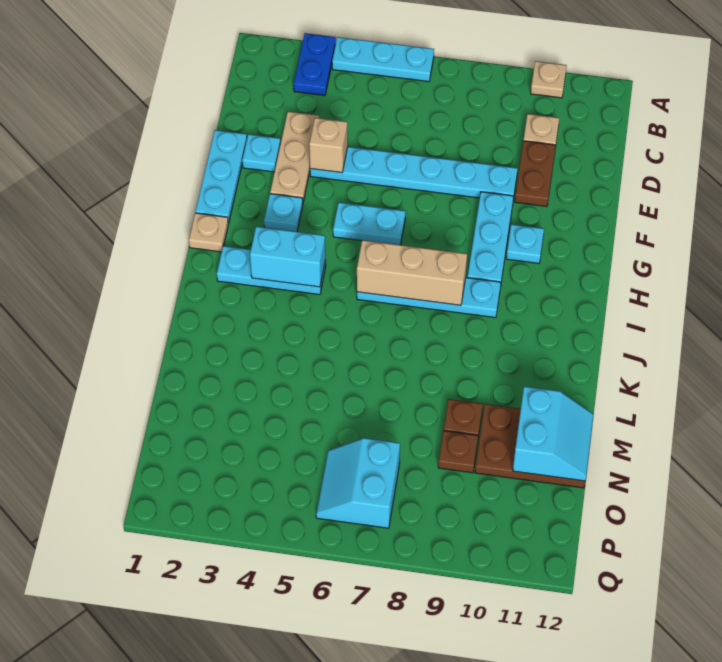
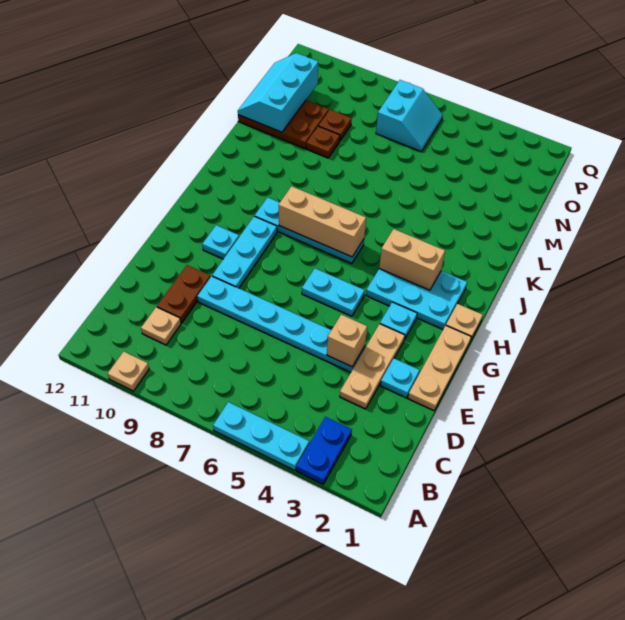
cyan plate E1:G1 level 1 -> tan plate E1:G1 level 1
cyan plate I2:I4 level 1 -> cyan plate H2:I4 level 1
cyan brick I3:I4 level 2 -> tan brick I3:I4 level 2
cyan slope M11:N12 level 2 top 11 -> cyan slope M11:O12 level 2 top 11

